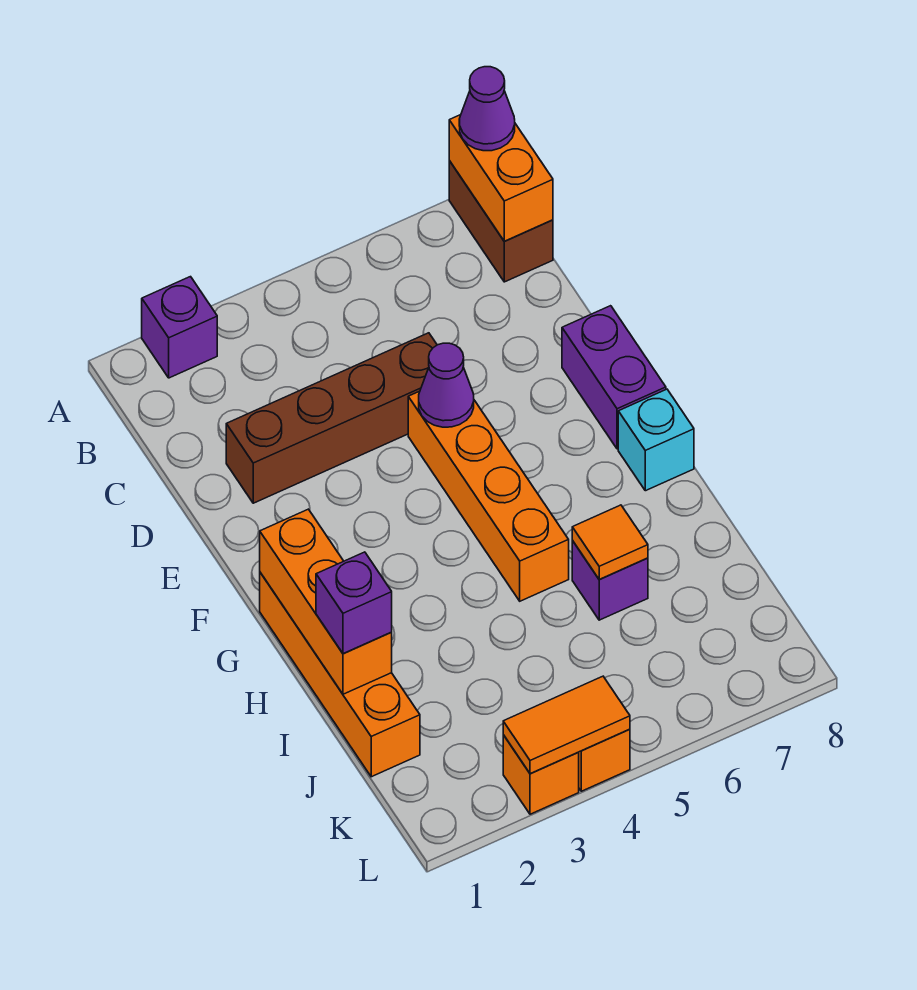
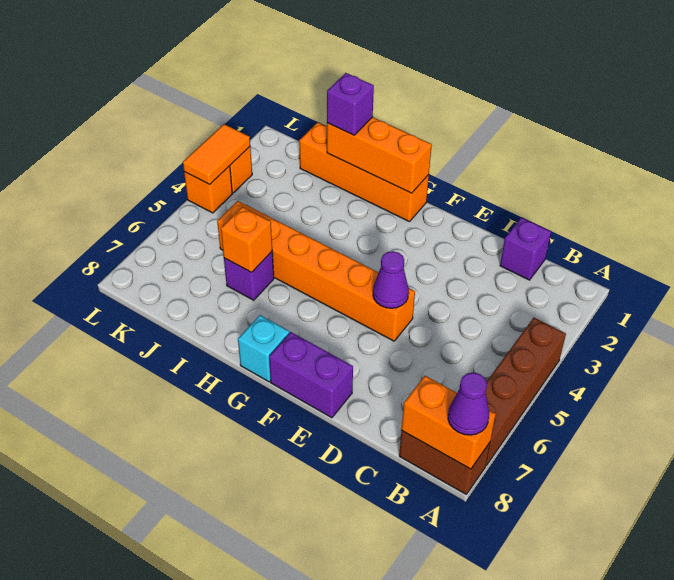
purple brick A2 level 1 -> purple brick C1 level 1
brown brick D2:D5 level 1 -> brown brick A4:A7 level 1
orange brick E5:H5 level 1 -> orange brick E5:J5 level 1
orange tile I6 level 2 -> orange brick I6 level 2

